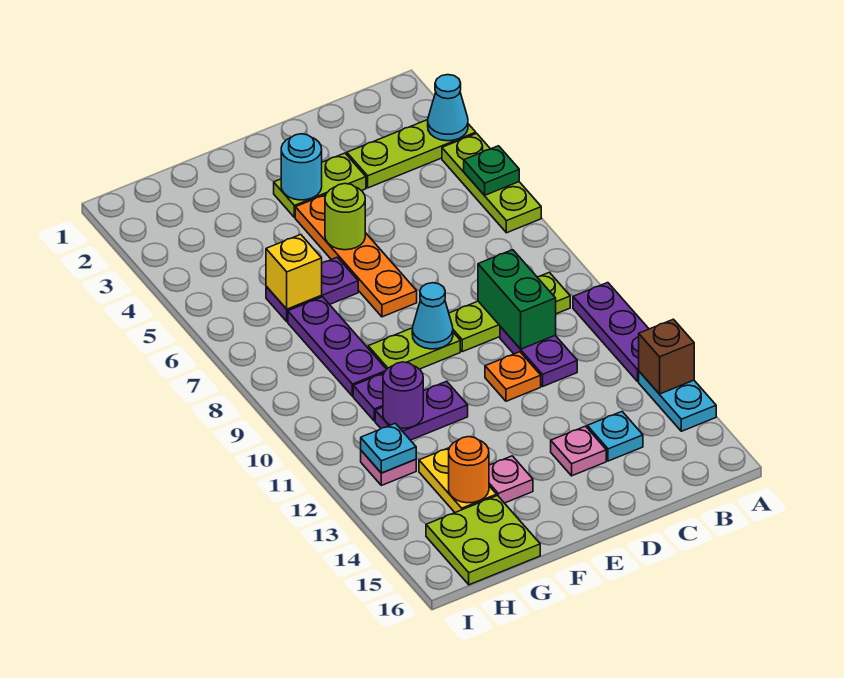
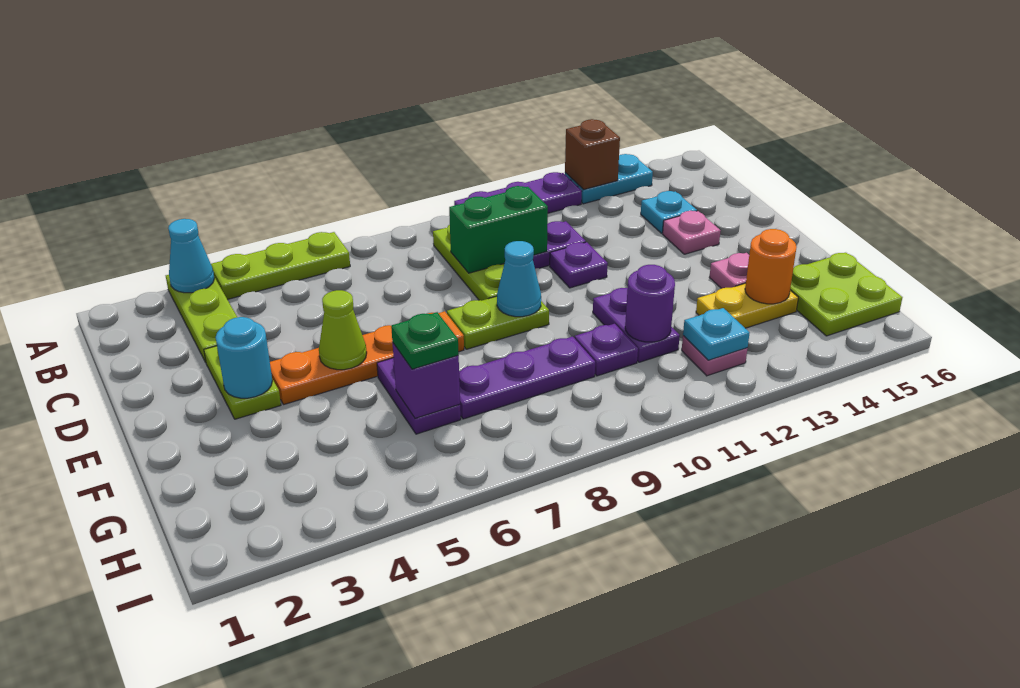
green plate A5 level 2 -> green plate G6 level 3
orange plate D11 level 1 -> purple plate D11 level 1
lime round brick E5 level 2 -> lime cone E5 level 2
lime plate E9:F9 level 1 -> lime plate E8:E9 level 1
yellow brick G6 level 2 -> purple brick G6 level 2

